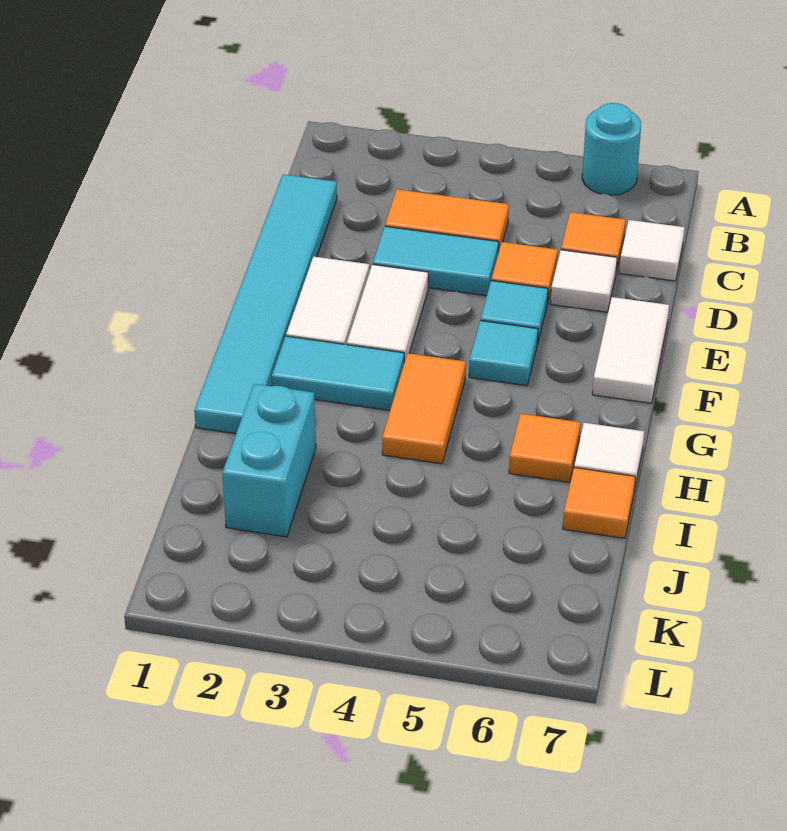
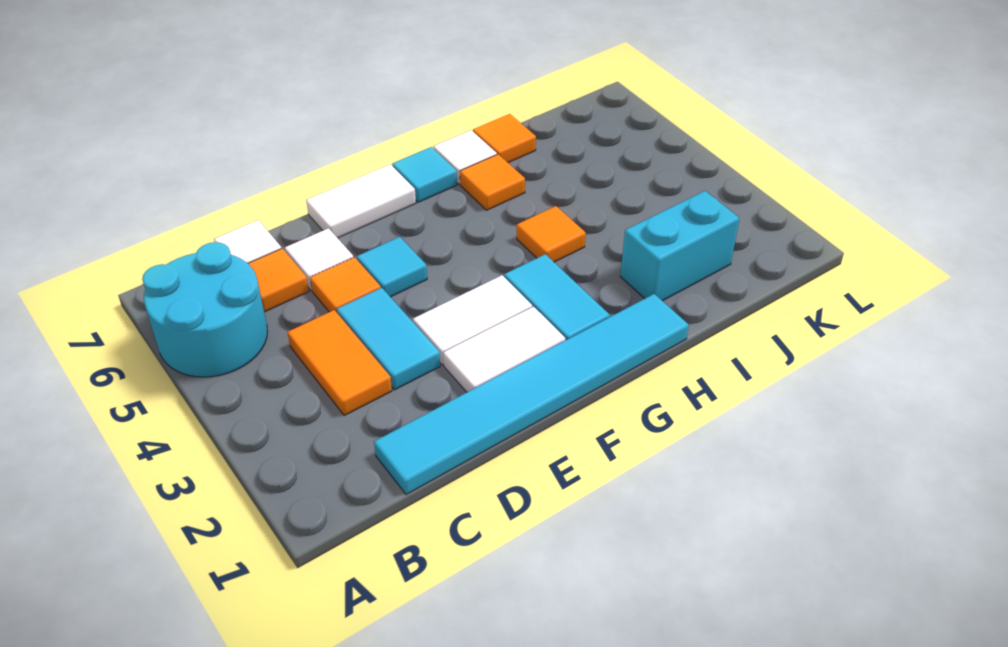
cyan round brick A6 level 1 -> cyan round brick A5:B6 level 1
cyan tile F5 level 1 -> cyan tile G7 level 1
orange tile G4:H4 level 1 -> orange tile H4 level 1

